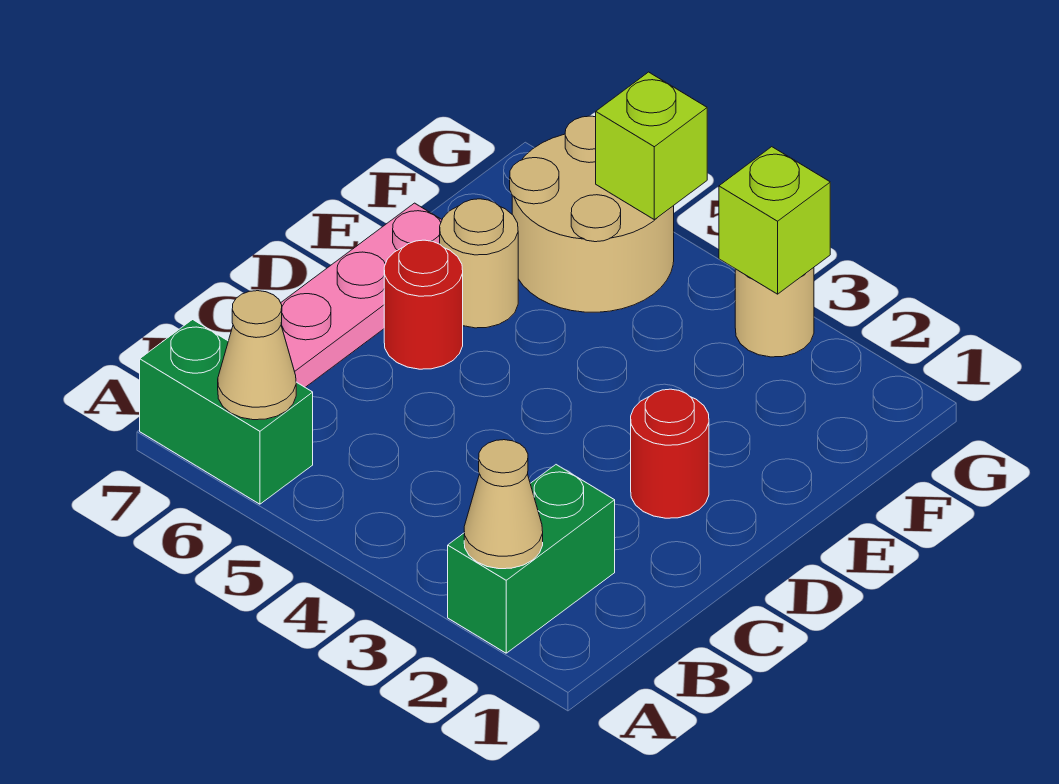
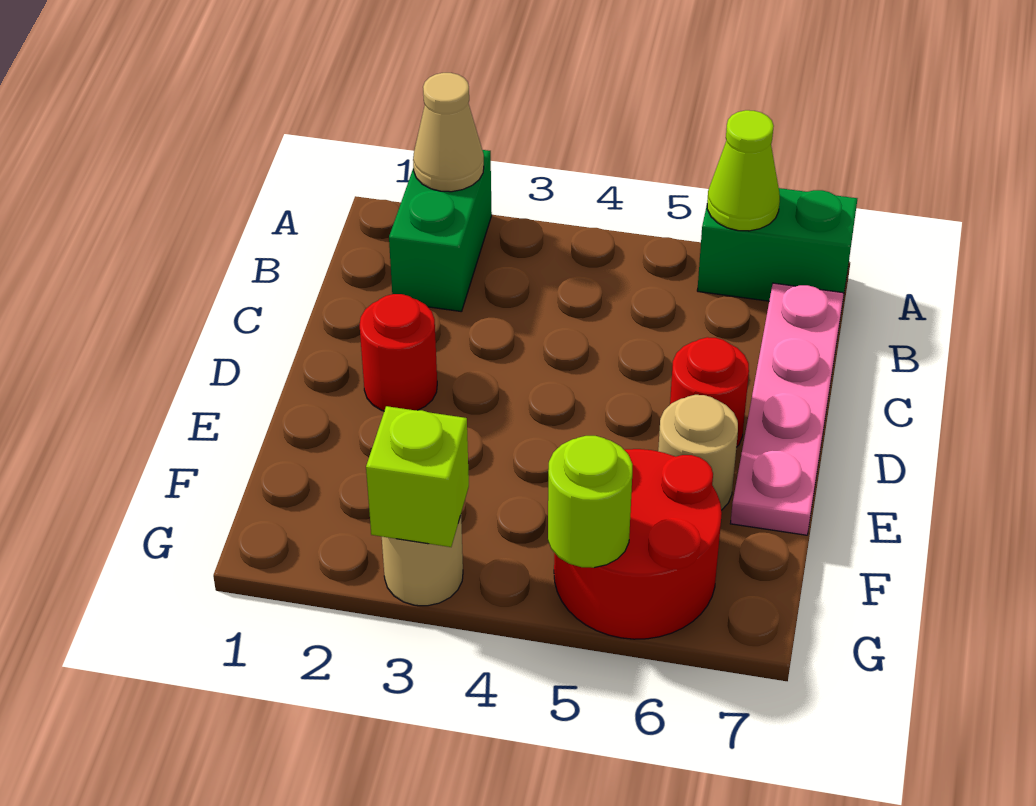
tan cone A6 level 2 -> lime cone A6 level 2
tan round brick F5:G6 level 1 -> red round brick F5:G6 level 1
lime brick G5 level 2 -> lime round brick G5 level 2

